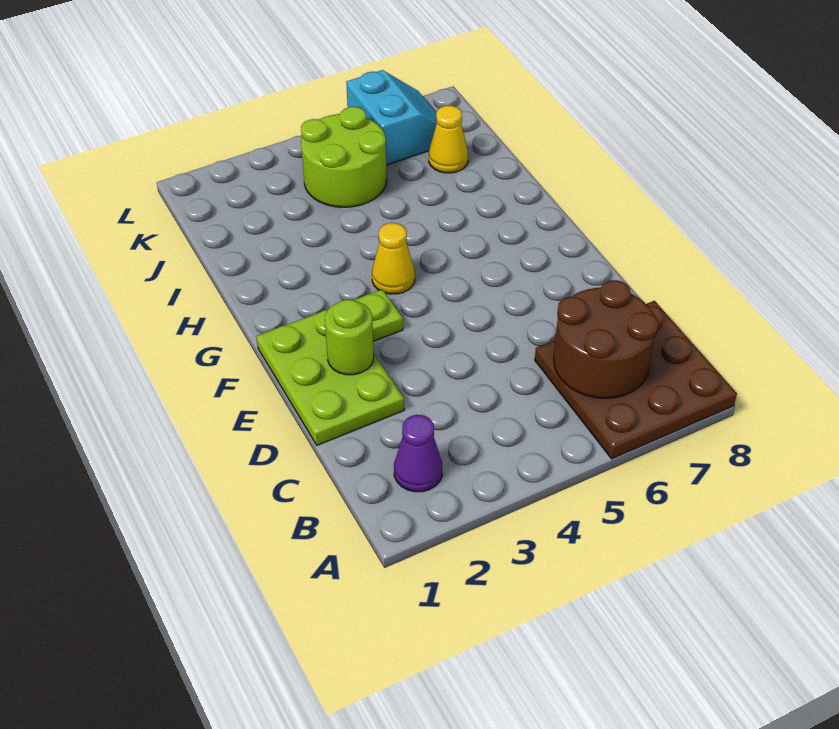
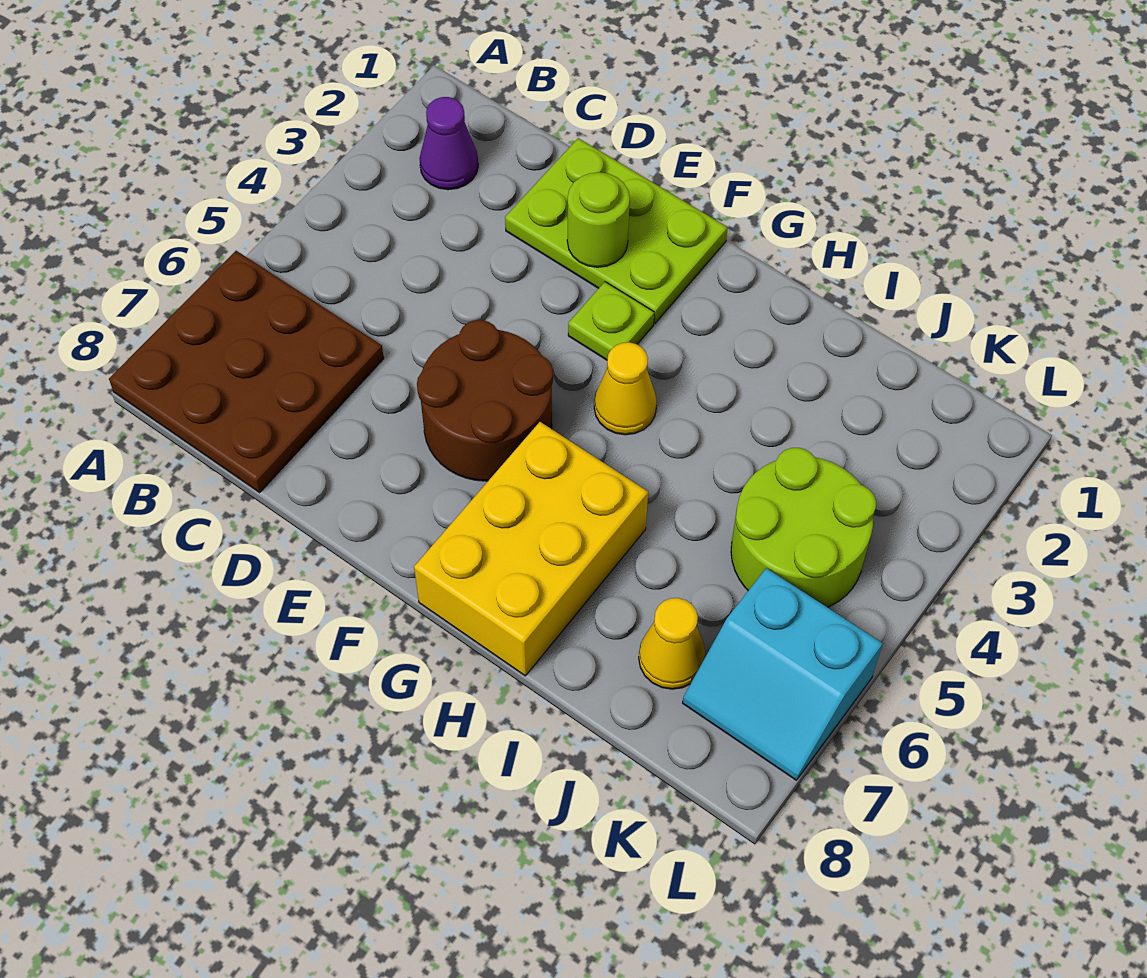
brown round brick B6:C7 level 2 -> brown round brick E5:F6 level 1
none -> yellow brick G6:H8 level 1

